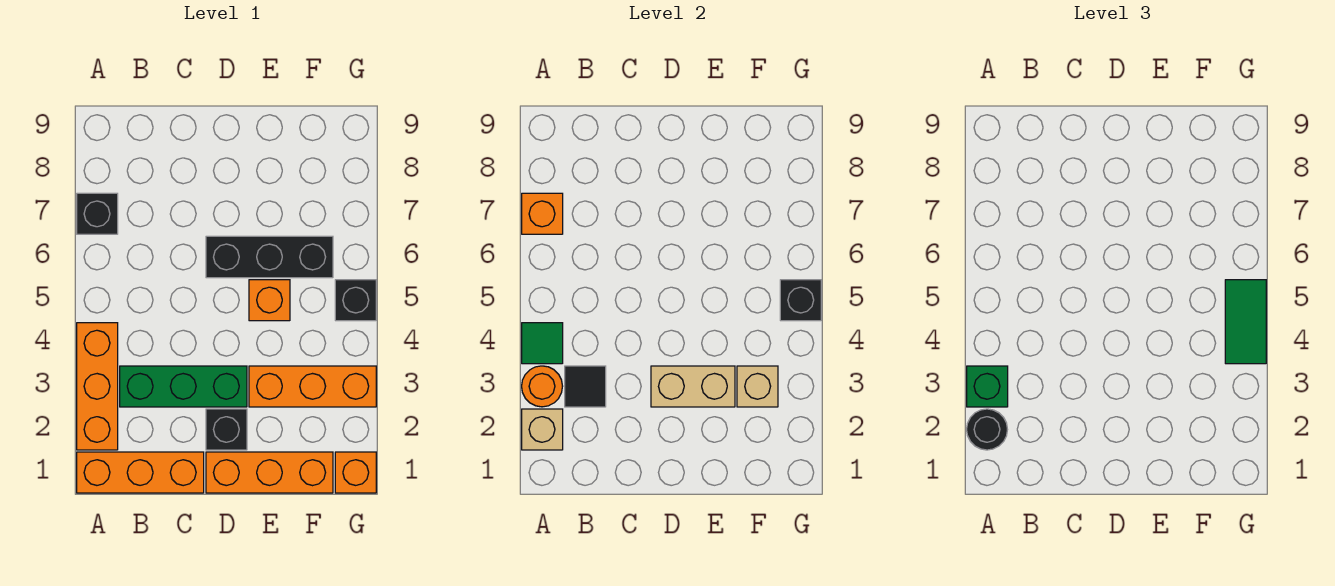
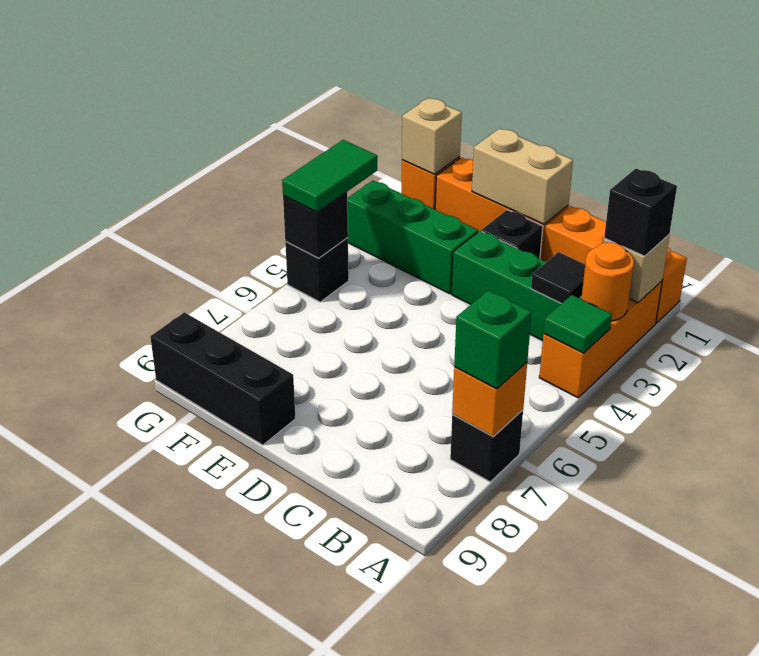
black round brick A2 level 3 -> black brick A2 level 3
green brick A3 level 3 -> green brick A7 level 3
tan brick D3:E3 level 2 -> tan brick D1:E1 level 2
black brick D6:F6 level 1 -> black brick E9:G9 level 1
orange brick E3:G3 level 1 -> green brick E3:G3 level 1
orange brick E5 level 1 -> none
tan brick F3 level 2 -> tan brick G1 level 2

